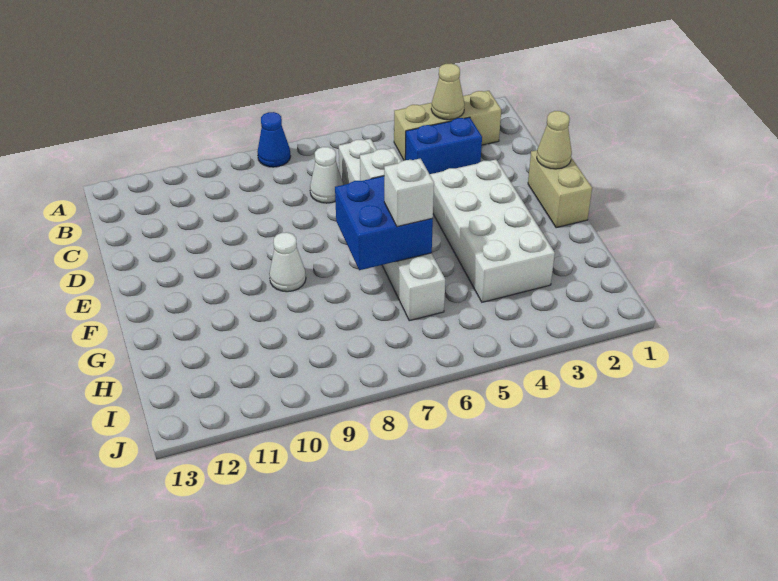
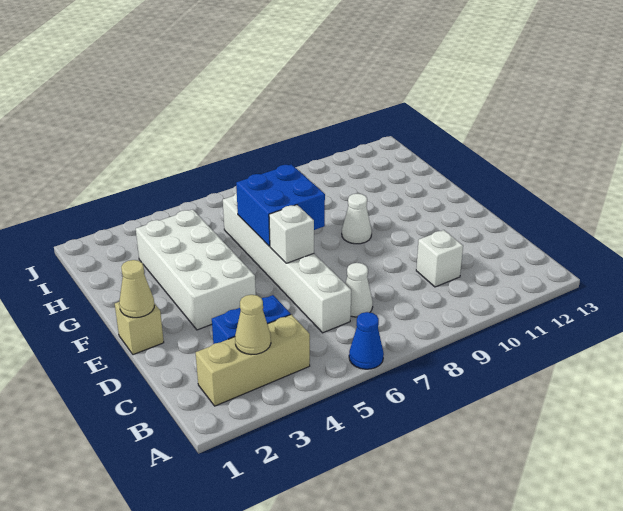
blue cone A8 level 1 -> blue cone A6 level 1
tan brick E1:F1 level 1 -> tan brick E1 level 1
white brick G6 level 3 -> white brick C10 level 1

